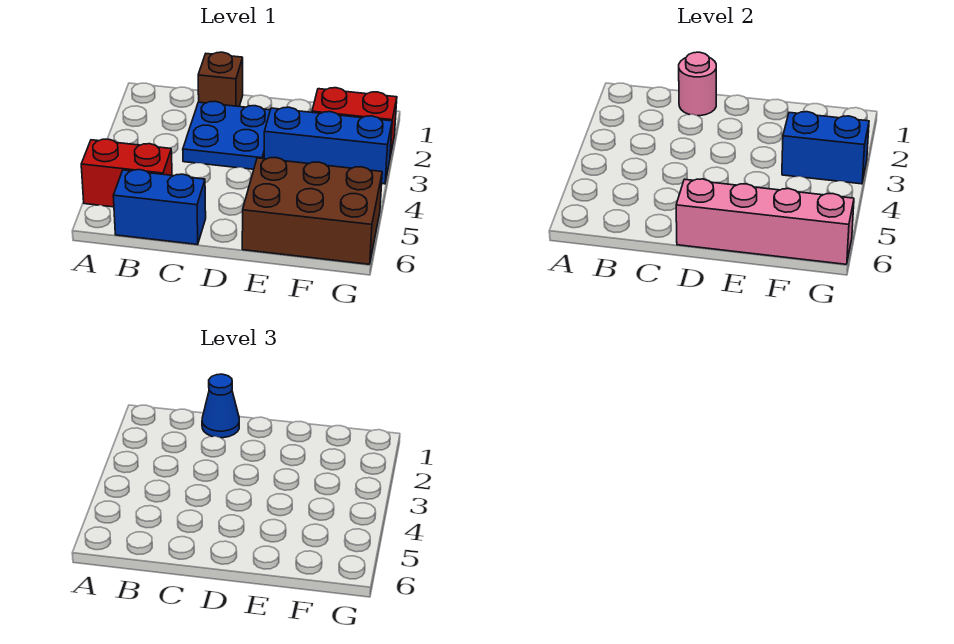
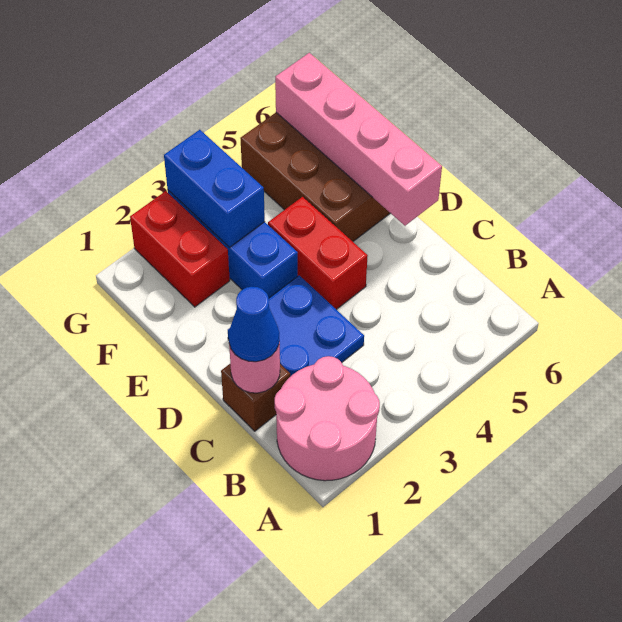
none -> pink round brick A1:B2 level 1
red brick A5:B5 level 1 -> red brick D4:E4 level 1
blue brick B6:C6 level 1 -> none

